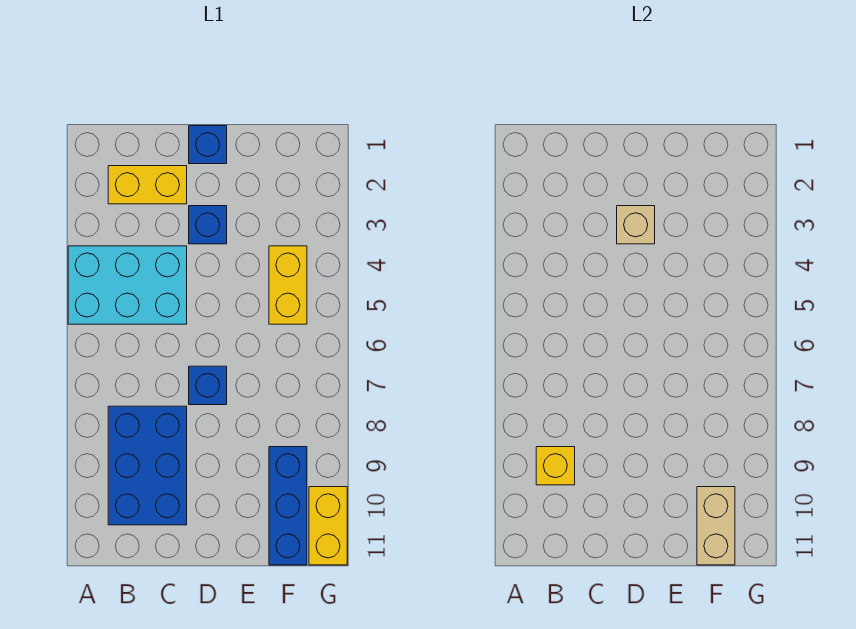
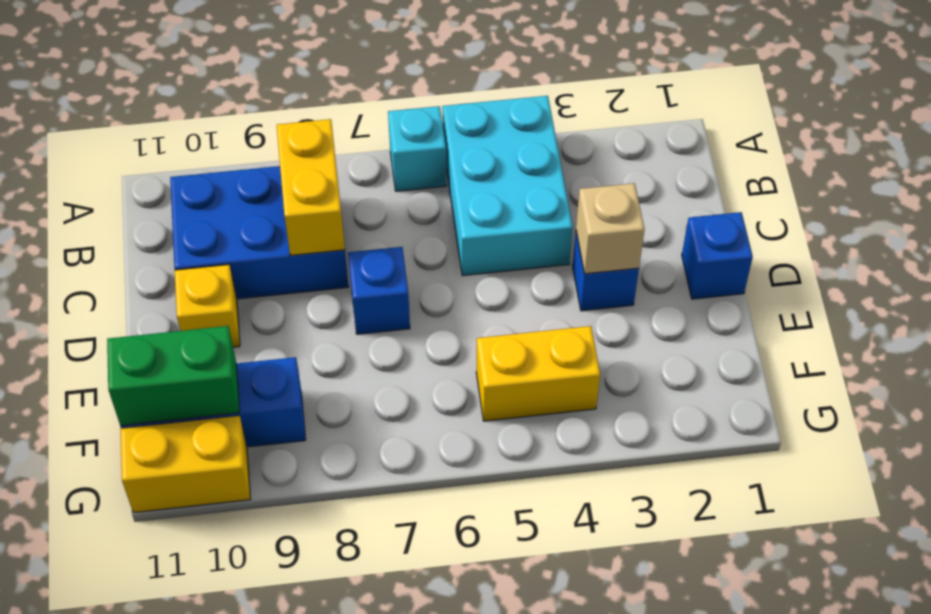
none -> cyan brick A6 level 1
yellow brick B2:C2 level 1 -> yellow brick B8:C8 level 2
yellow brick B9 level 2 -> yellow brick D10 level 1
tan brick F10:F11 level 2 -> green brick F10:F11 level 2

